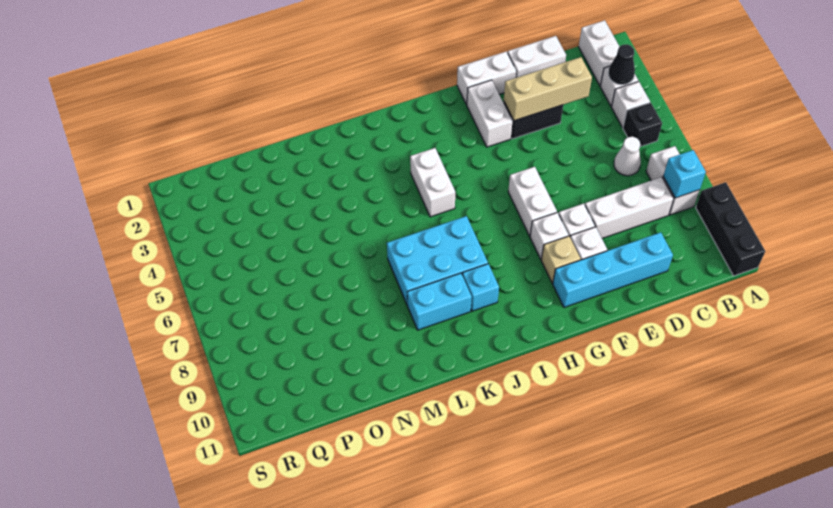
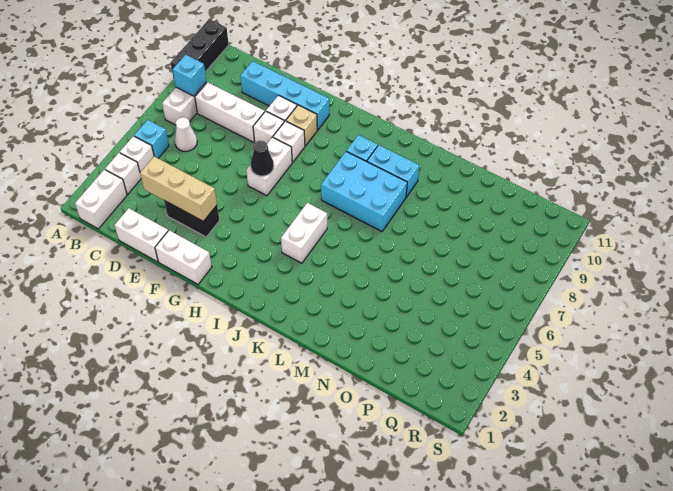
black cone B3 level 2 -> black cone G6 level 2
black brick B5 level 1 -> cyan brick B5 level 1
white brick G2:G3 level 1 -> none

